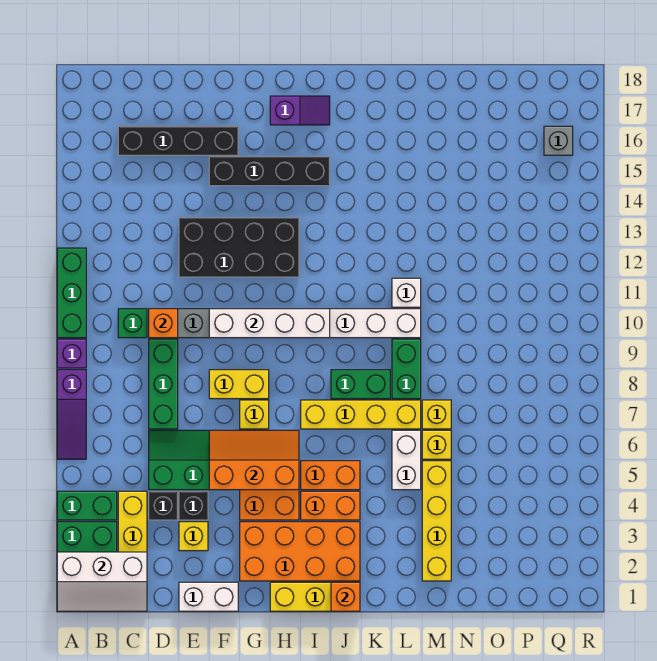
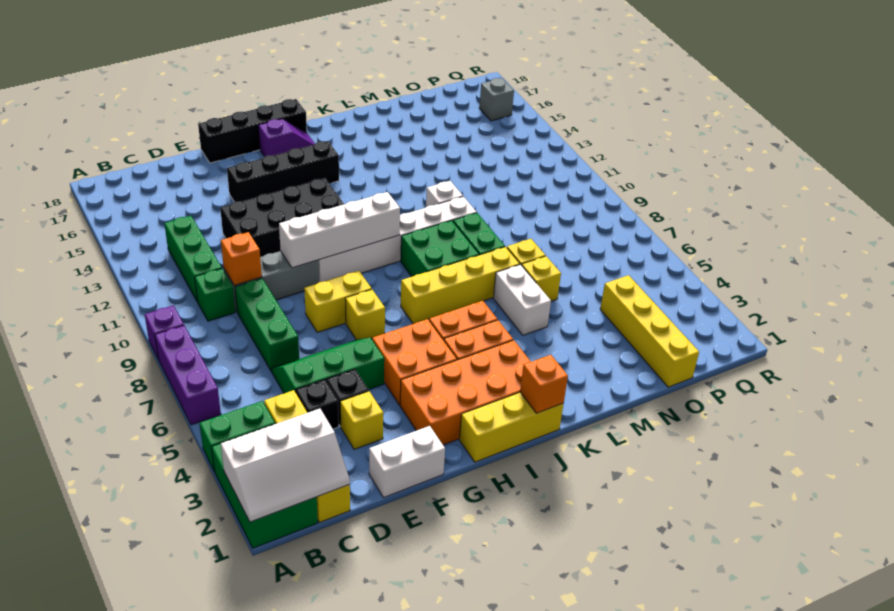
purple slope A6:A8 level 1 top 8 -> purple brick A6:A8 level 1
green brick A10:A12 level 1 -> green brick C11:C13 level 1
black brick C16:F16 level 1 -> black brick F18:I18 level 1
orange slope F5:H6 level 2 top 5 -> none
green brick J8:K8 level 1 -> green brick J8:K9 level 1
yellow brick M2:M5 level 1 -> yellow brick O1:O4 level 1

